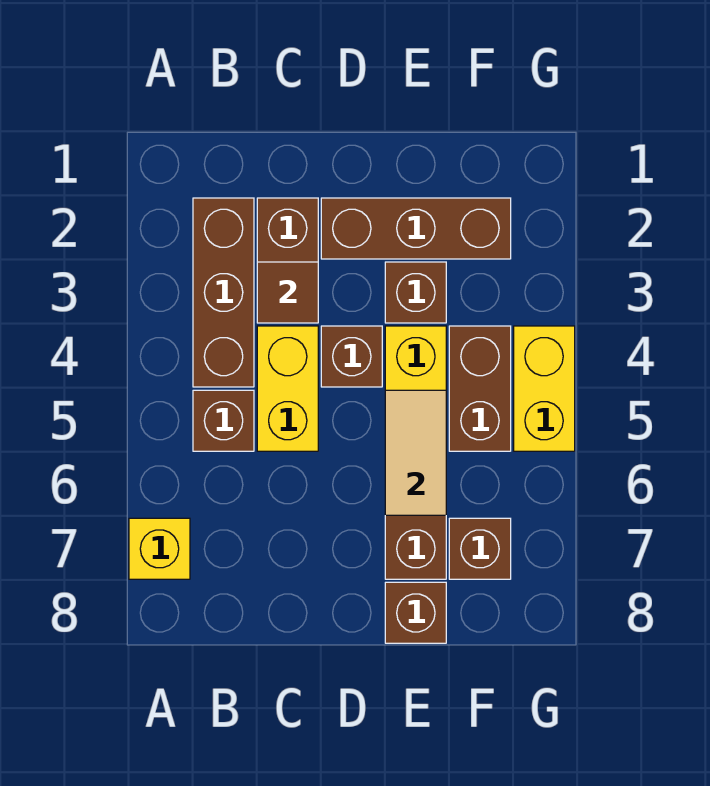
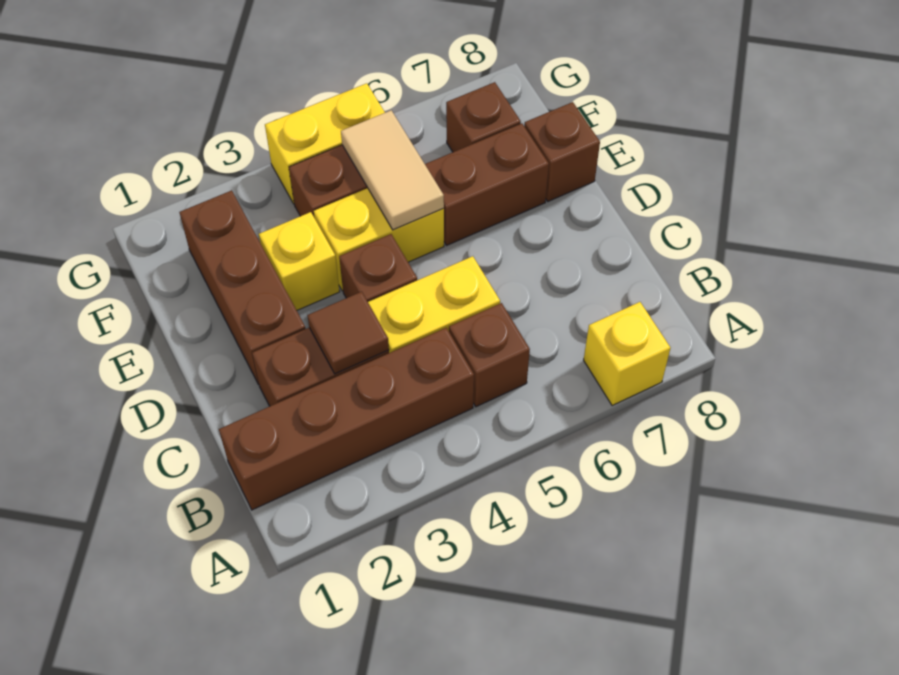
brown brick B2:B4 level 1 -> brown brick B1:B4 level 1
brown brick E3 level 1 -> yellow brick E3 level 1
tan tile E5:E6 level 2 -> tan tile E5:F5 level 2

